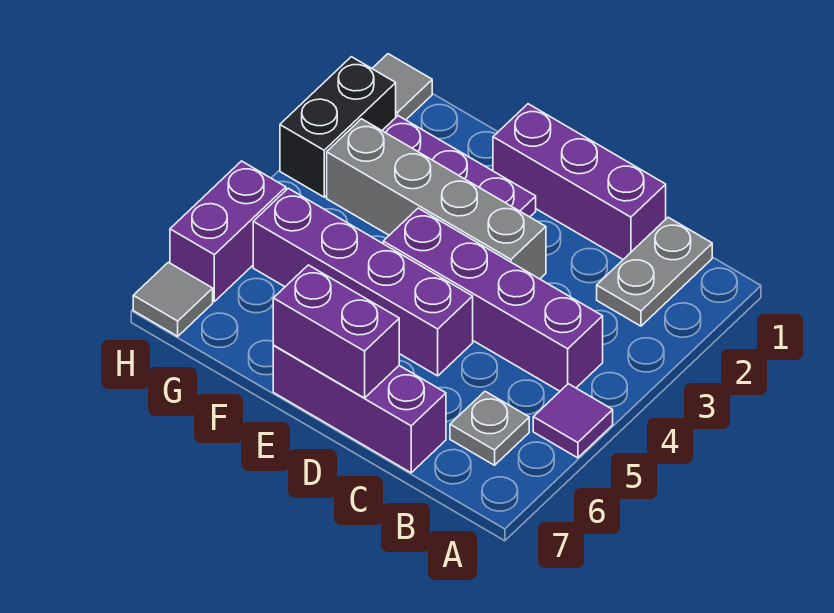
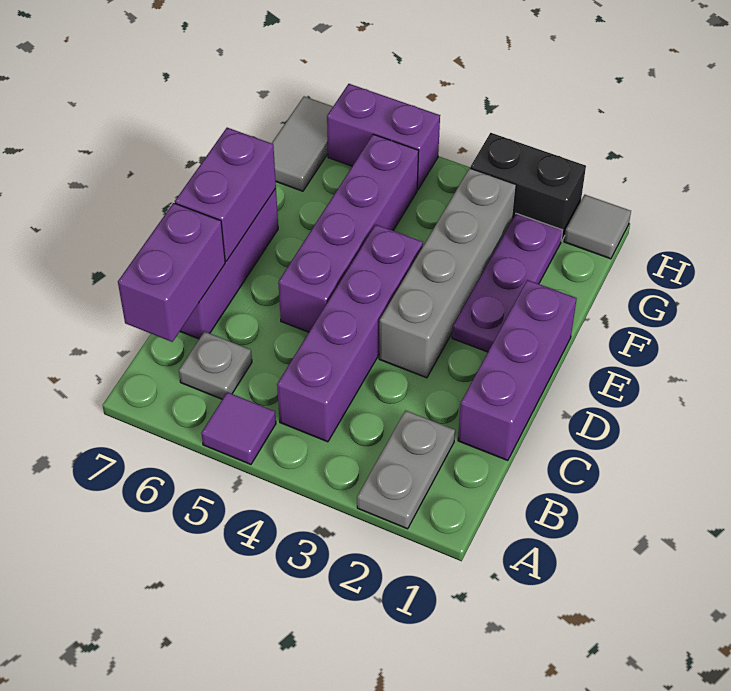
grey plate B1:B2 level 1 -> grey plate A2:B2 level 1
none -> purple brick B7:C7 level 2
grey tile H7 level 1 -> grey tile G7:H7 level 1

